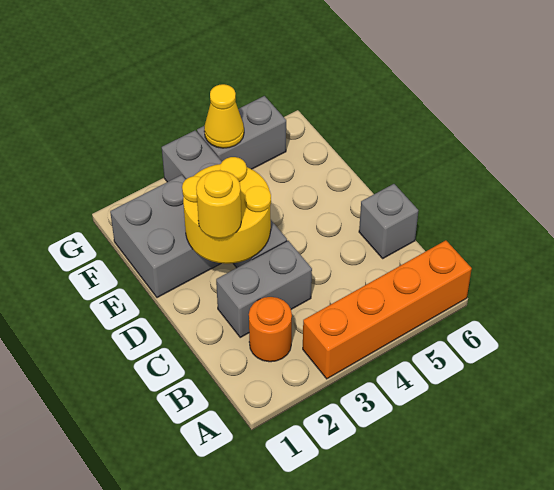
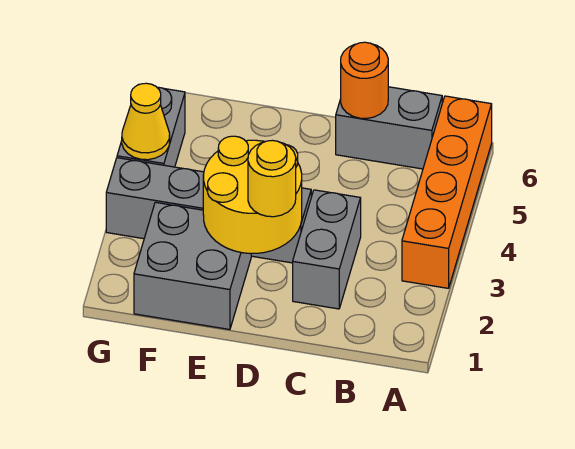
orange round brick B2 level 1 -> orange round brick C6 level 2
grey brick C6 level 1 -> grey brick B6:C6 level 1

